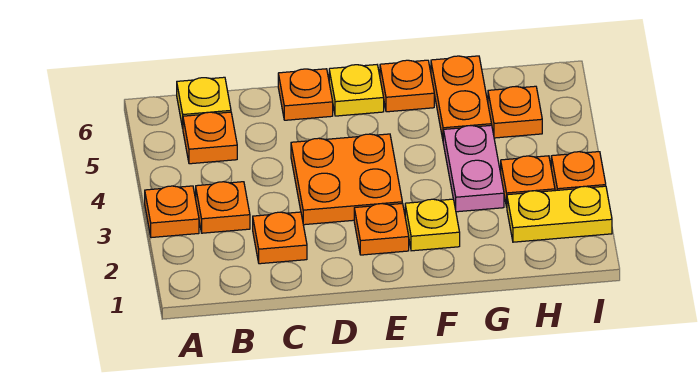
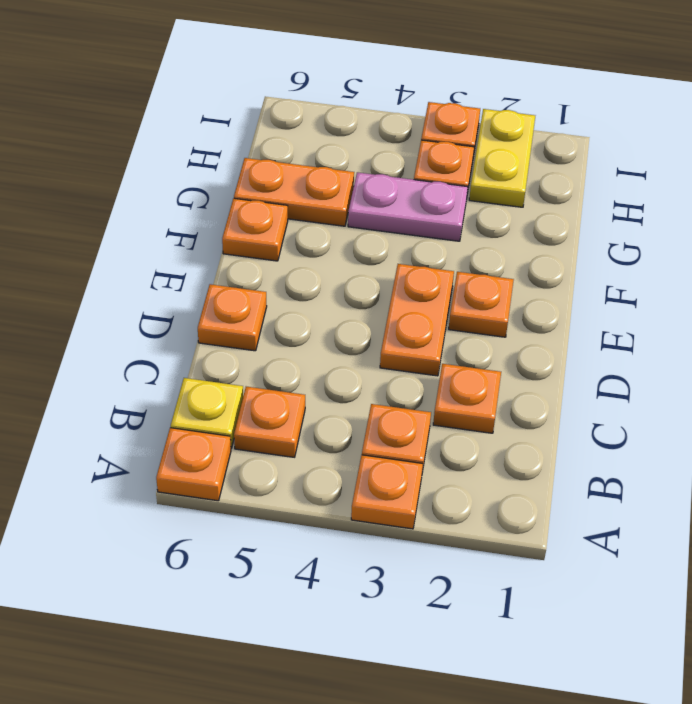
orange plate D3:E4 level 1 -> orange plate D3:E3 level 1
yellow plate E6 level 1 -> none
yellow plate F2 level 1 -> none
orange plate H5 level 1 -> orange plate A6 level 1

